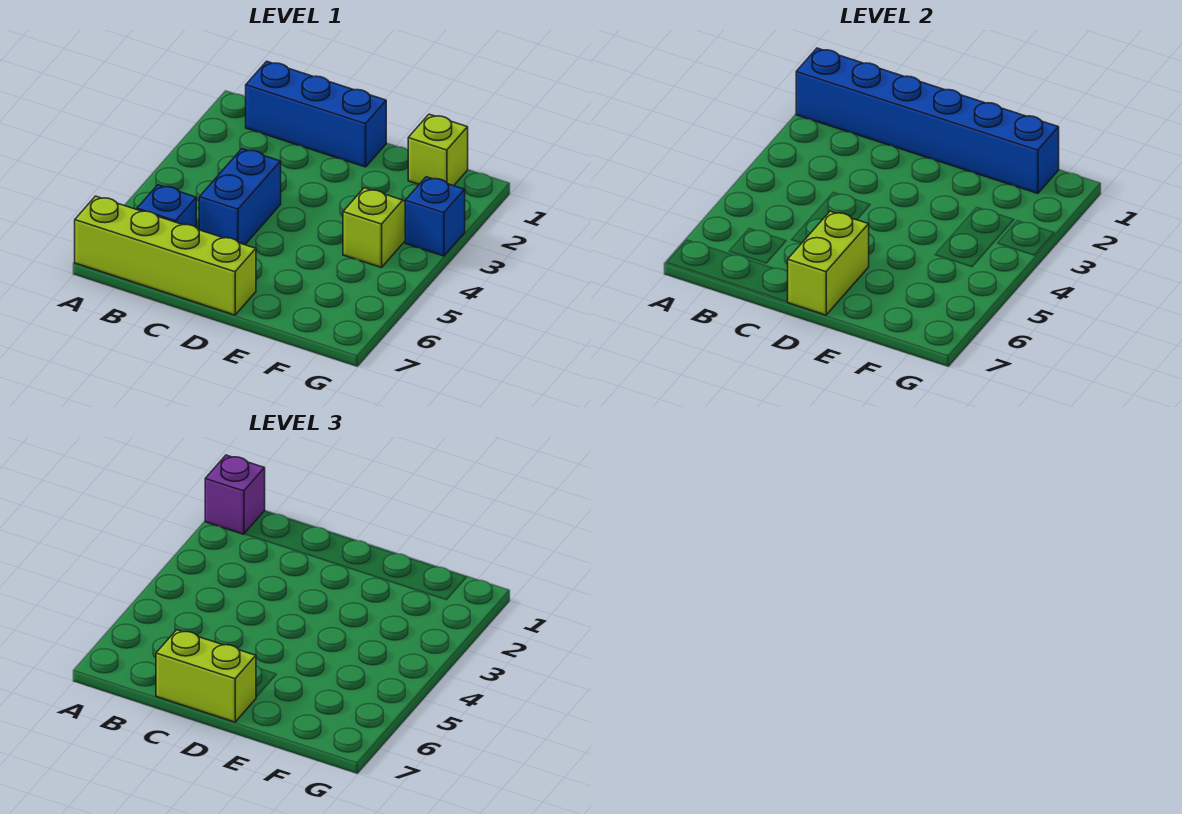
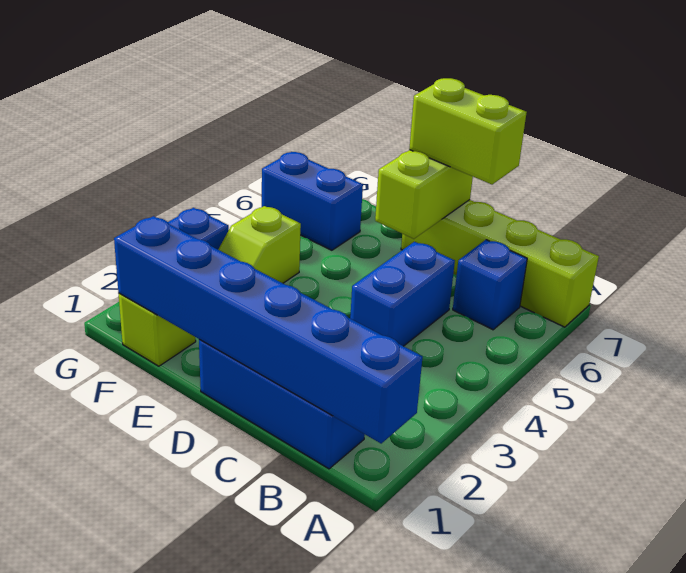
purple brick A1 level 3 -> none
none -> blue brick F6:G6 level 1

